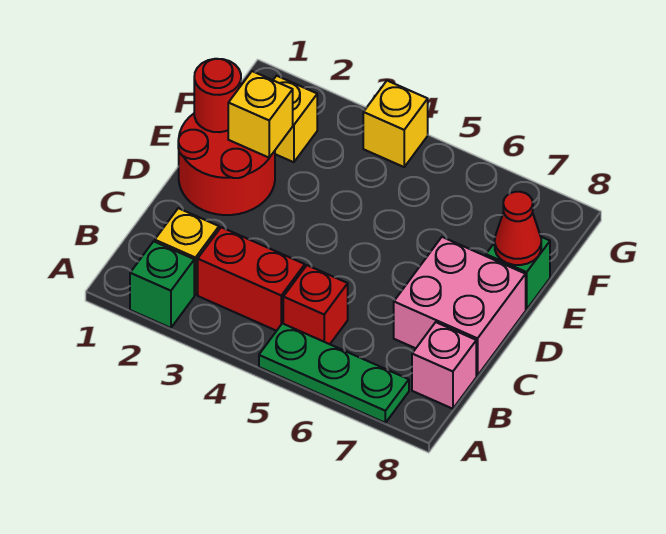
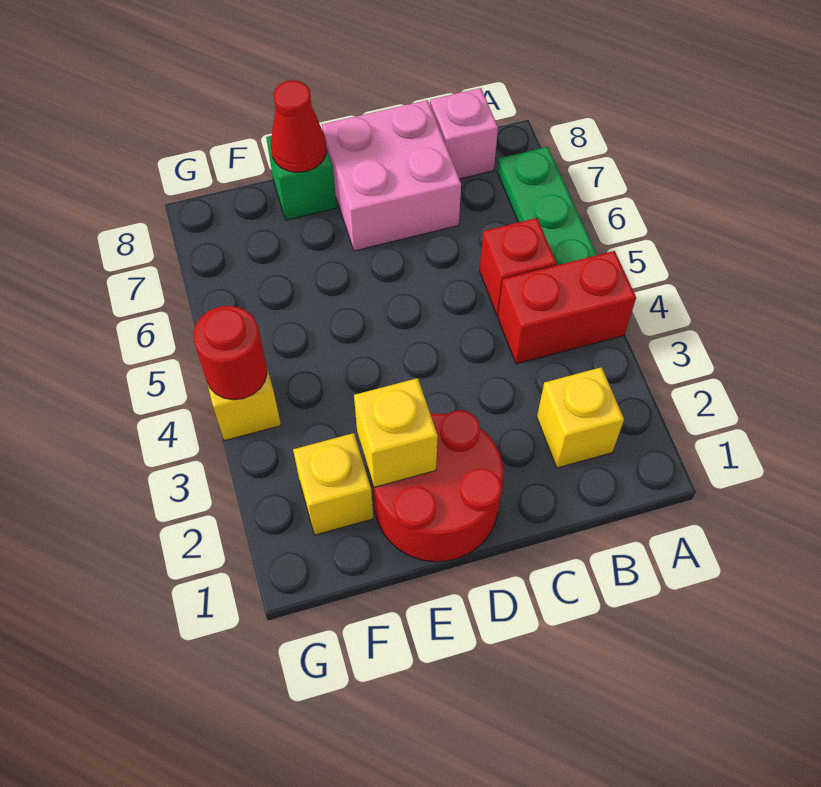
green brick A2 level 1 -> none
red brick B3:B4 level 1 -> red brick A4:B4 level 1
red round brick E1 level 2 -> red round brick G4 level 2

